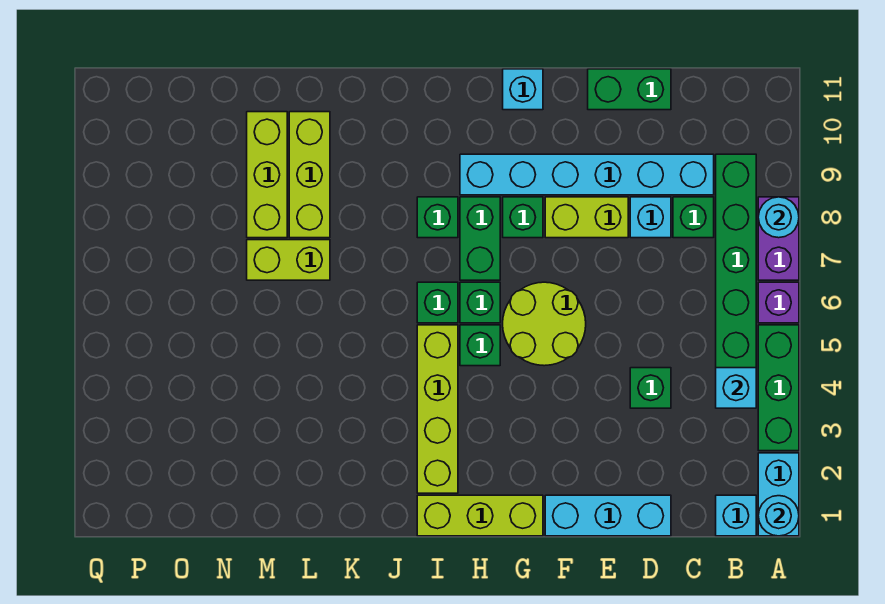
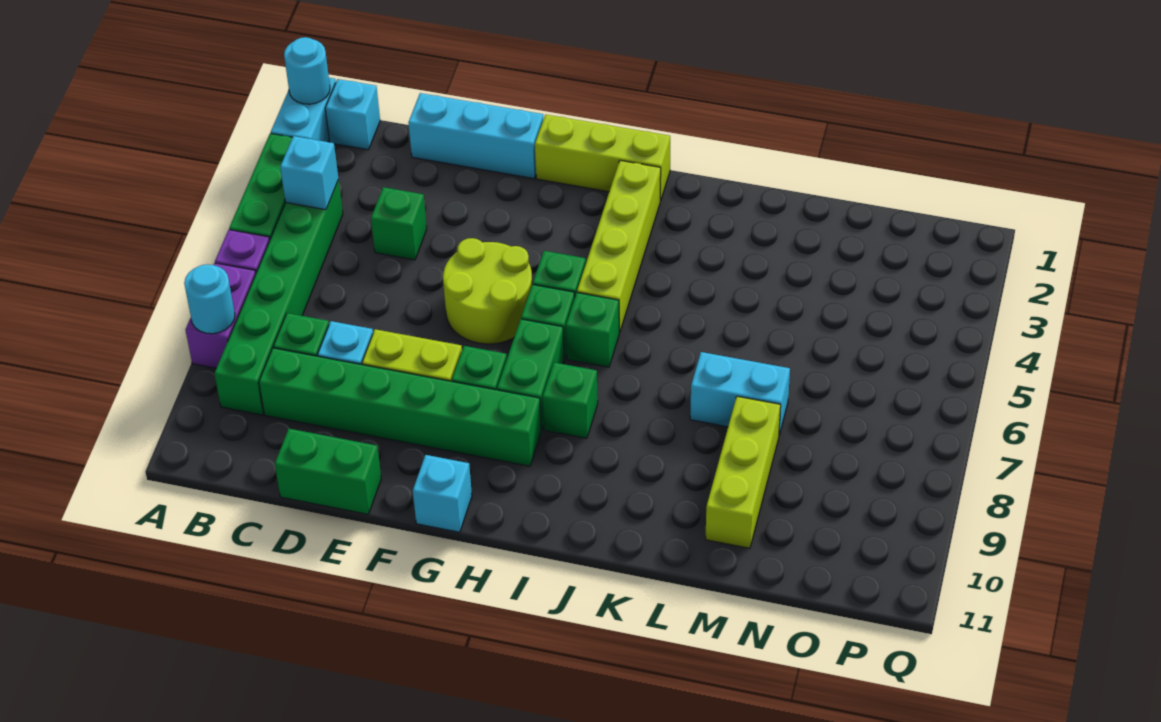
cyan brick C9:H9 level 1 -> green brick C9:H9 level 1
lime brick L7:M7 level 1 -> cyan brick L7:M7 level 1
lime brick L8:L10 level 1 -> none

